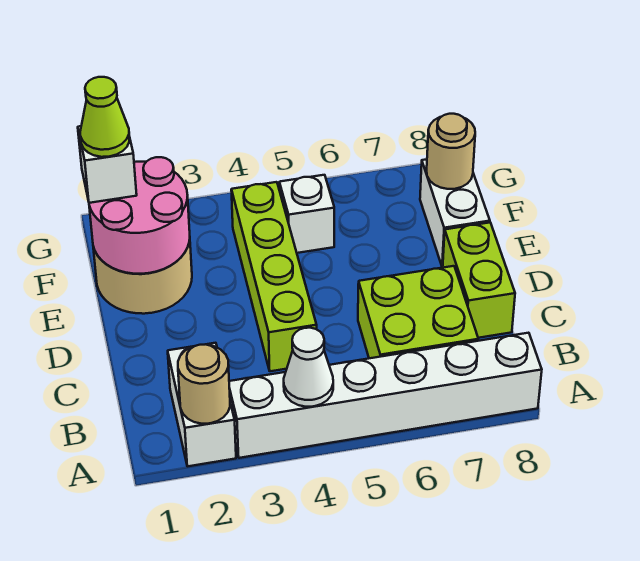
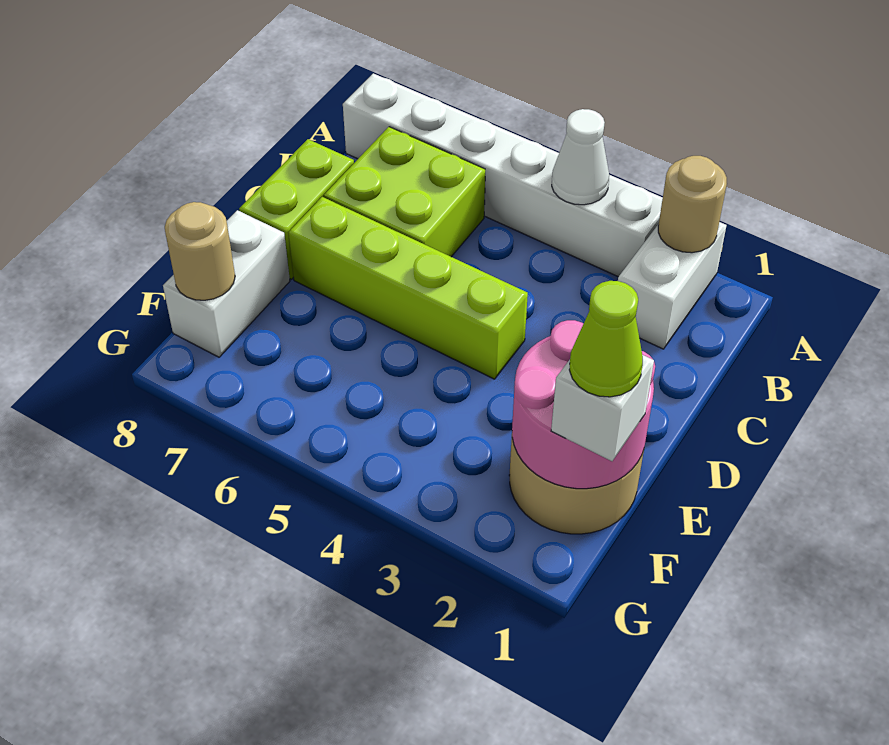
lime brick C4:F4 level 1 -> lime brick D4:D7 level 1
white brick F5 level 1 -> none

